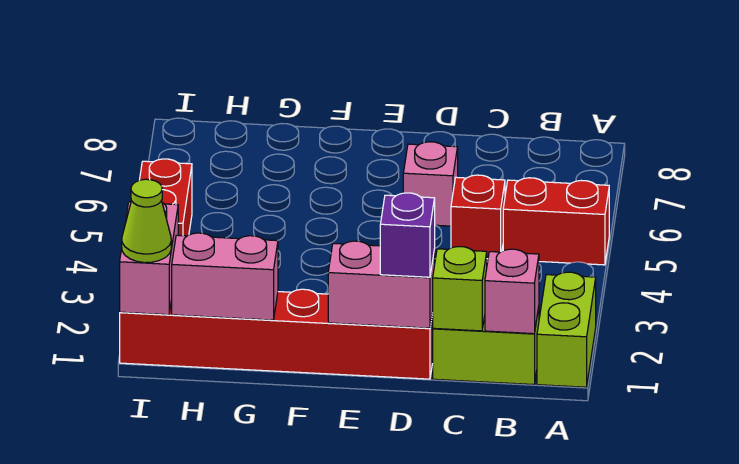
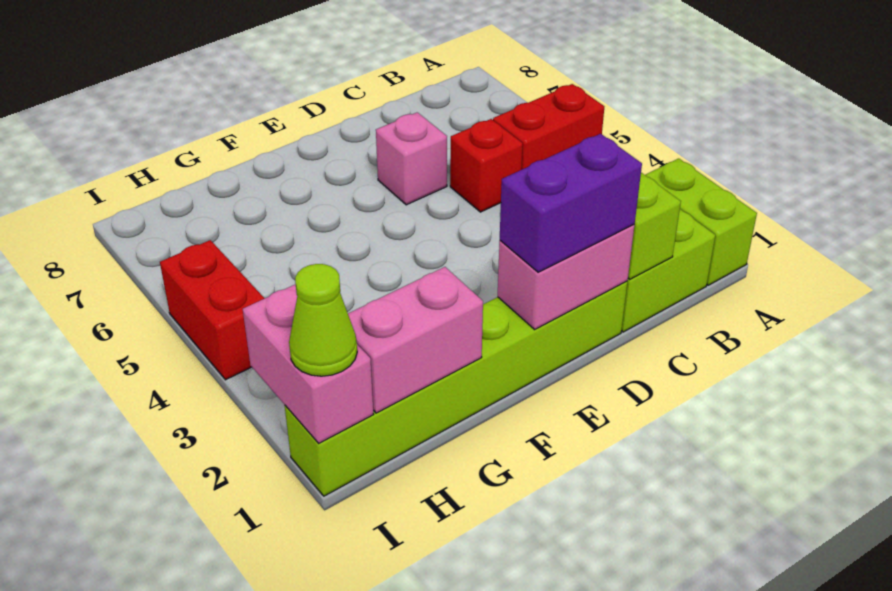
pink brick B1 level 2 -> none
red brick D1:I1 level 1 -> lime brick D1:I1 level 1
purple brick D1 level 3 -> purple brick D1:E1 level 3

